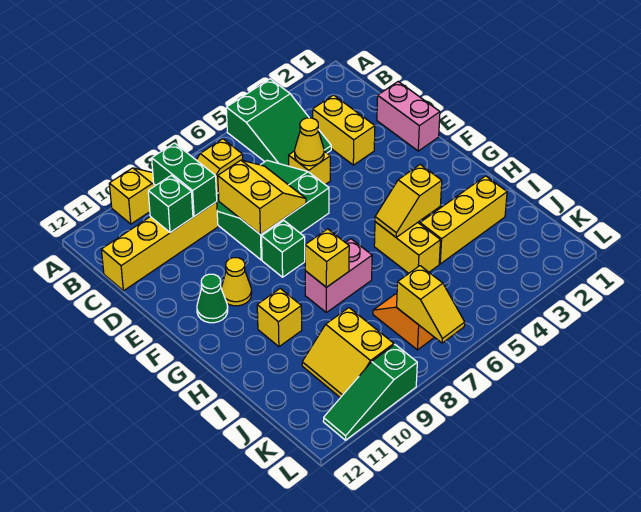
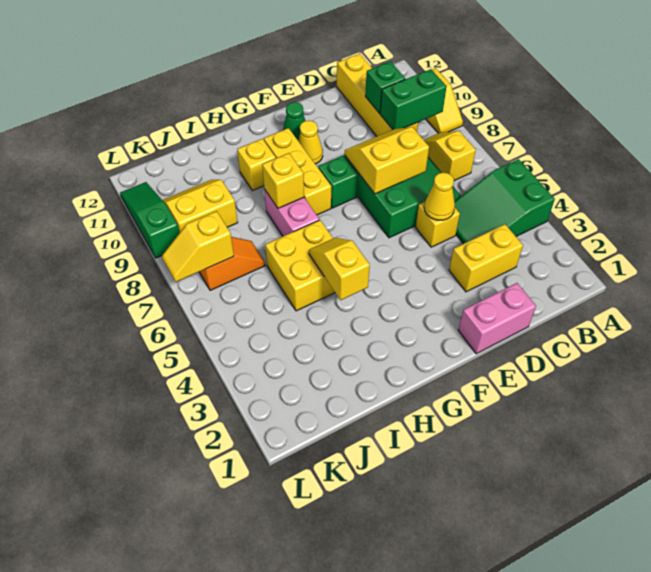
yellow slope D7:E8 level 2 top 8 -> yellow slope D7:E8 level 2 top 7
yellow brick H5:I5 level 1 -> yellow brick H5:I6 level 1
yellow brick I2:I4 level 1 -> yellow brick G8:G10 level 1

